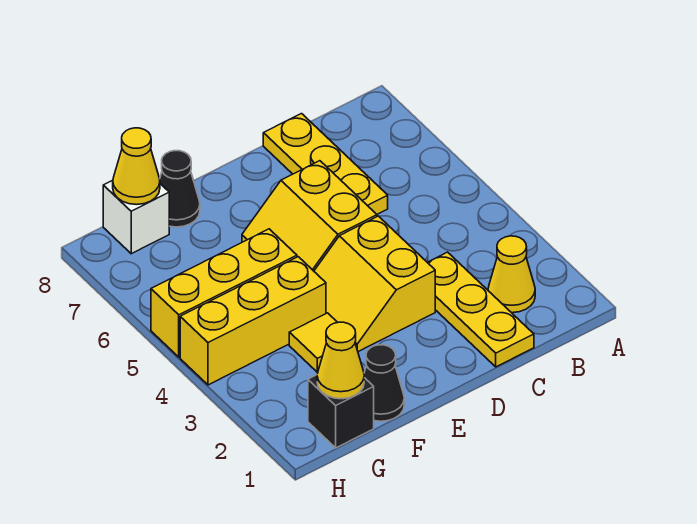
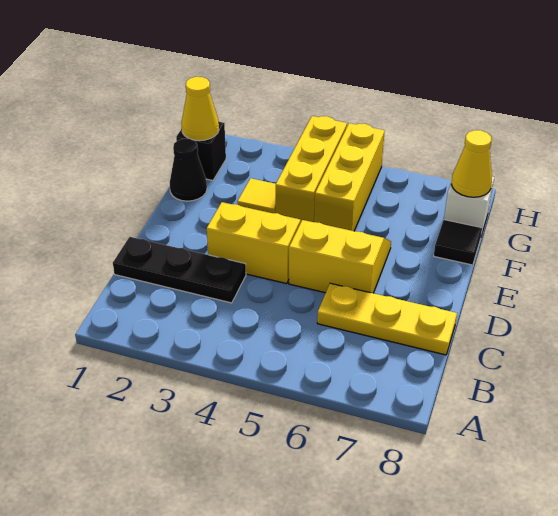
yellow cone B2 level 1 -> none
yellow plate C1:C3 level 1 -> black plate C1:C3 level 1
black cone F8 level 1 -> black tile F8 level 1

